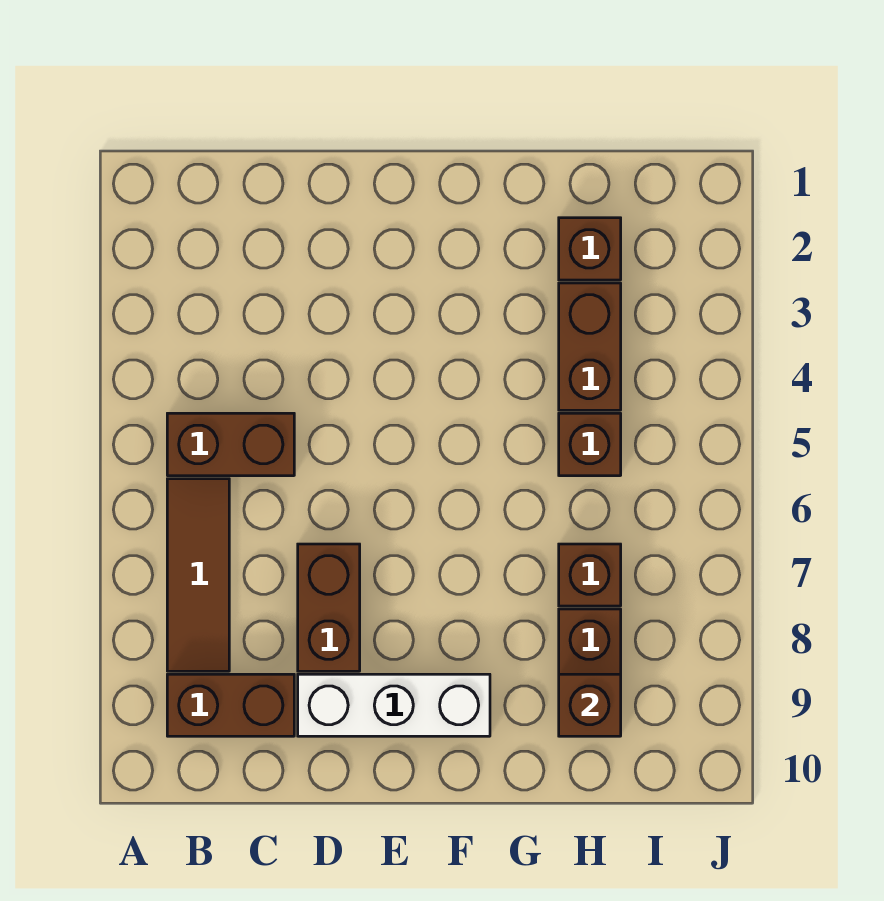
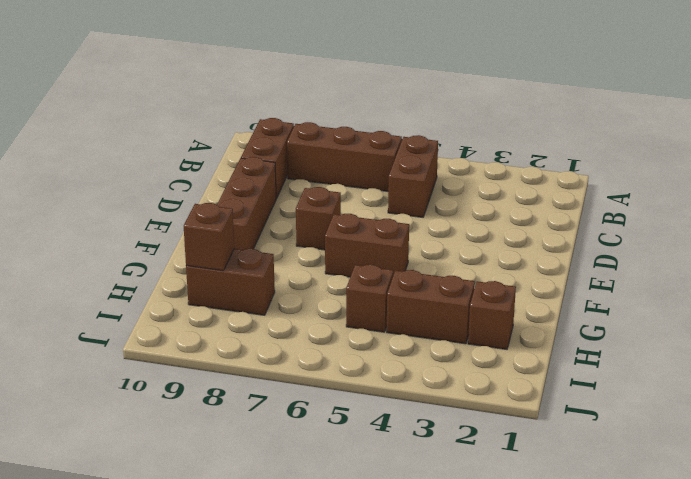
brown tile B6:B8 level 1 -> brown brick B6:B8 level 1
brown brick D7:D8 level 1 -> brown brick F5:F6 level 1
white brick D9:F9 level 1 -> brown brick D9:F9 level 1
brown brick H7 level 1 -> brown brick E7 level 1

